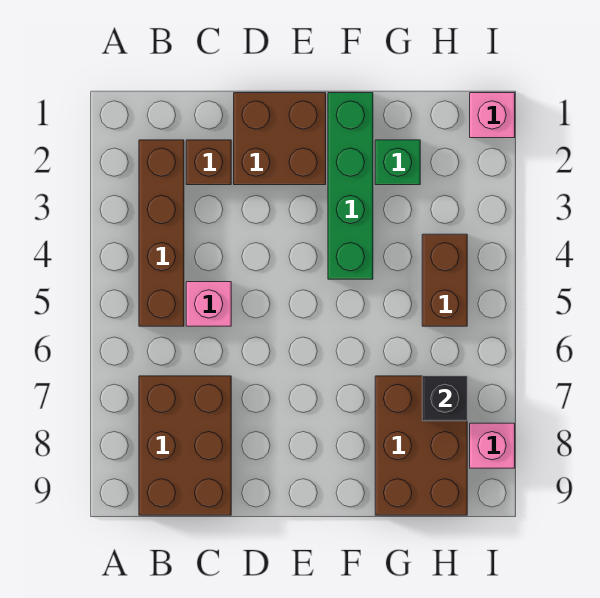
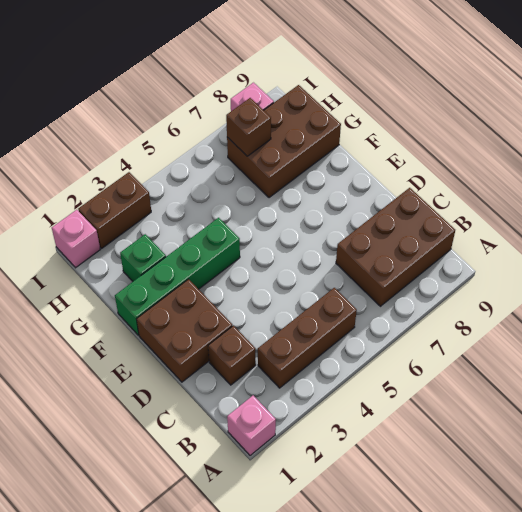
brown brick B2:B5 level 1 -> brown brick B3:B5 level 1
pink brick C5 level 1 -> pink brick A1 level 1
brown brick H4:H5 level 1 -> brown brick I2:I3 level 1
black brick H7 level 2 -> brown brick H7 level 2

